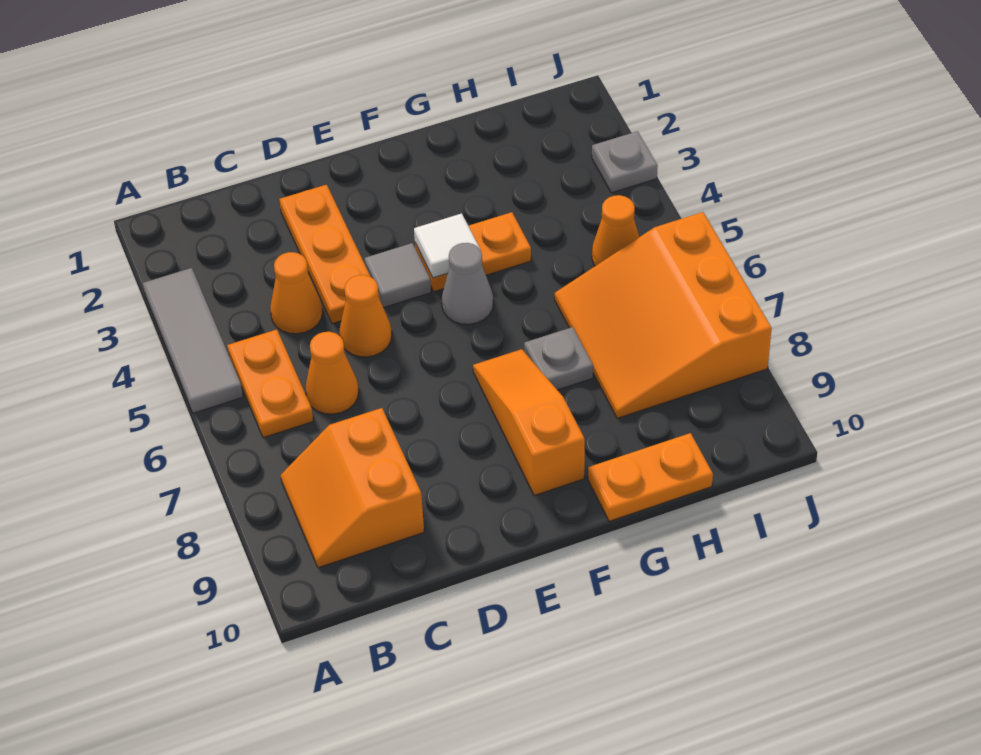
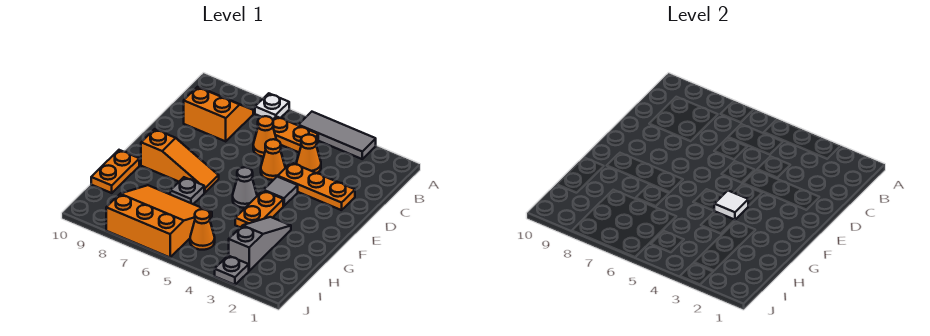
none -> white plate A7 level 1
none -> grey slope G3:I3 level 1 top I

